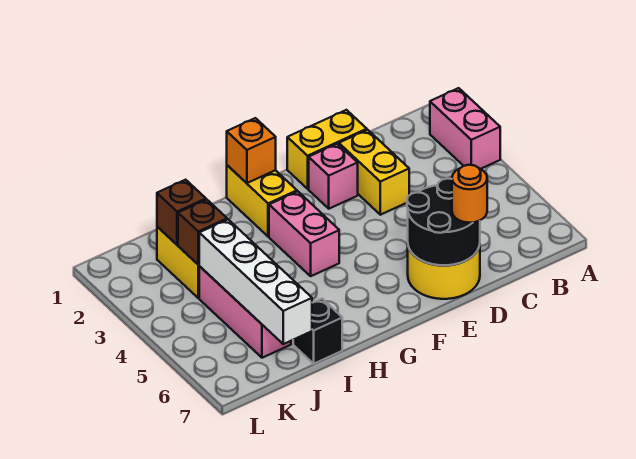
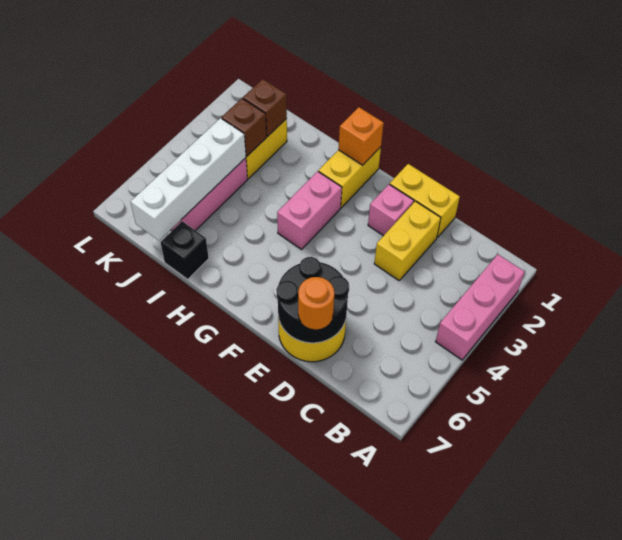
pink brick A2:A3 level 1 -> pink brick A2:A4 level 1

